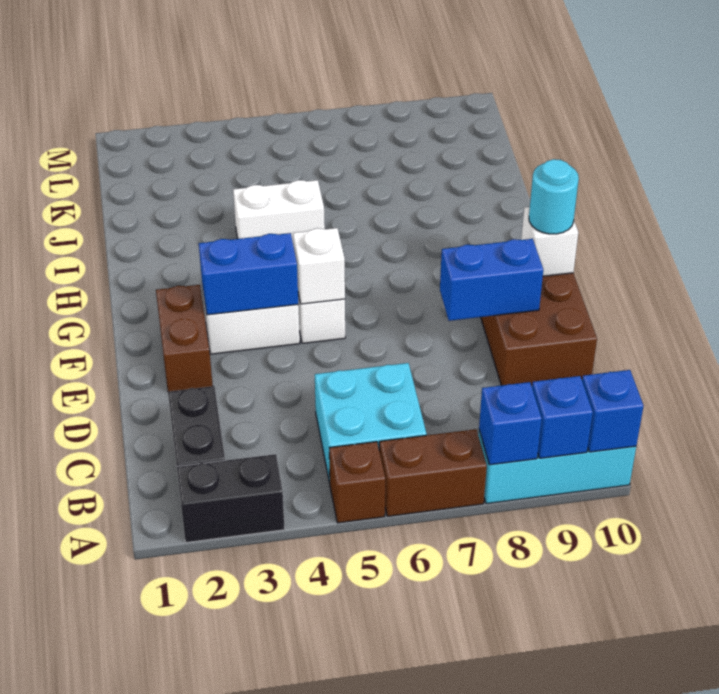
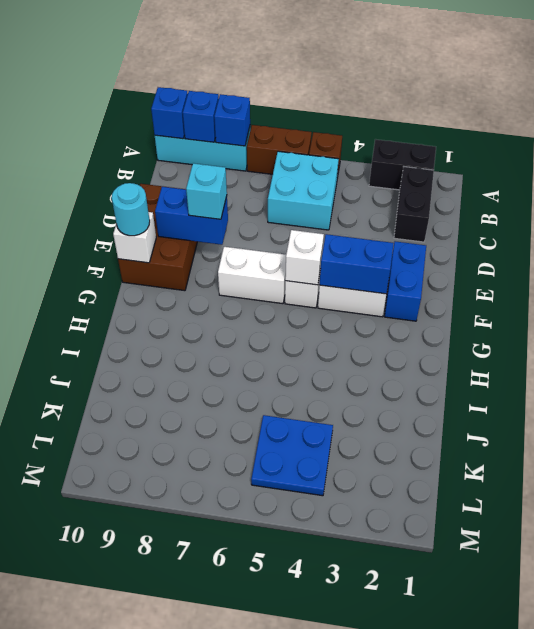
brown brick E2:F2 level 1 -> blue brick E2:F2 level 1
none -> cyan brick E8 level 3
white brick I4:I5 level 1 -> white brick F6:F7 level 1
none -> blue plate K4:L5 level 1

